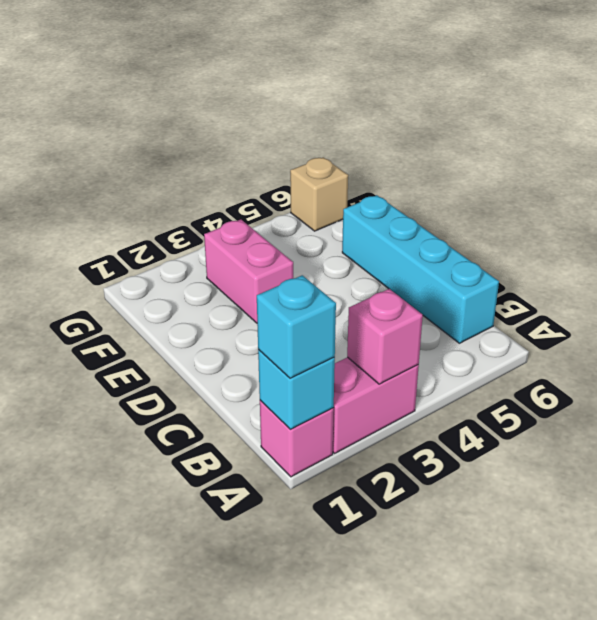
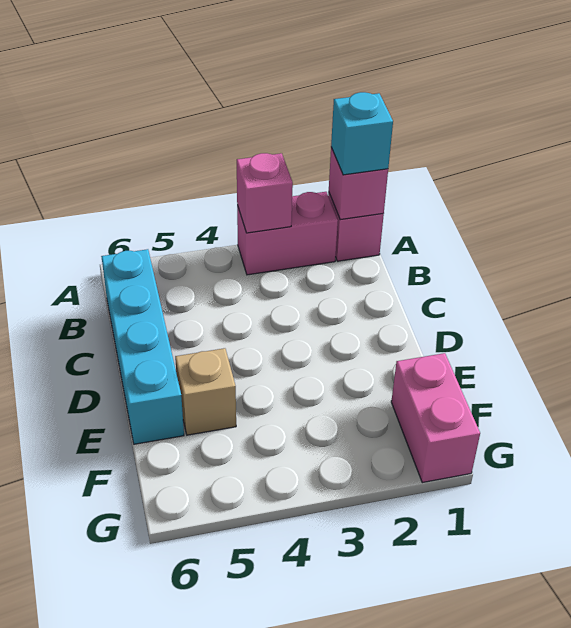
cyan brick A1 level 2 -> pink brick A1 level 2
pink brick E3:F3 level 1 -> pink brick F1:G1 level 1
tan brick G6 level 1 -> tan brick E5 level 1

